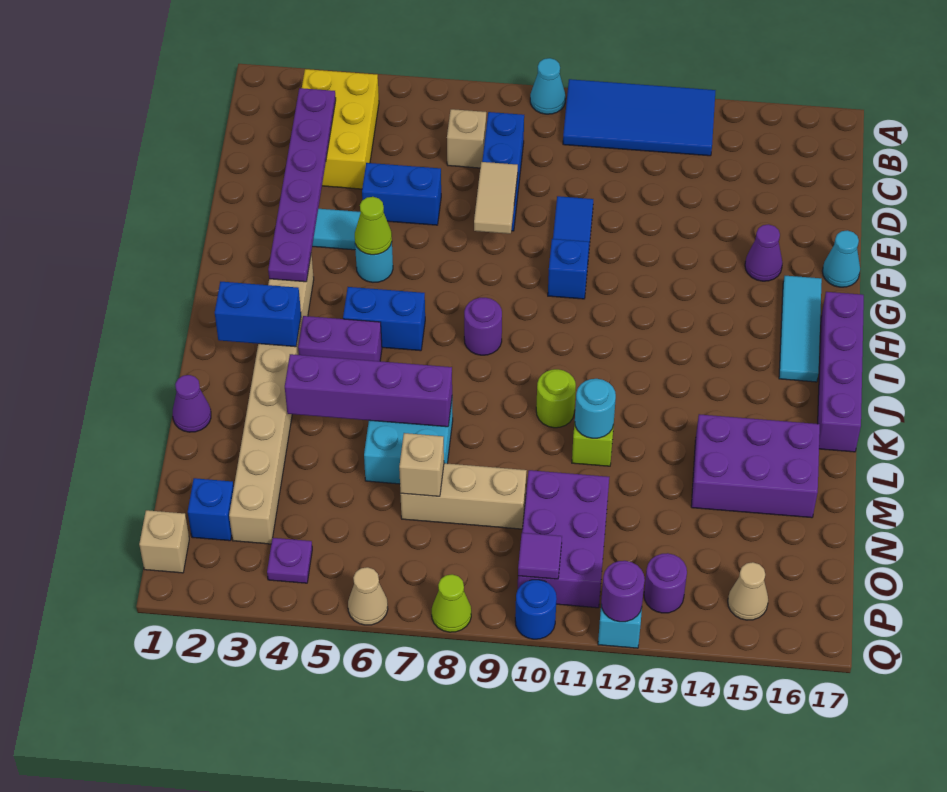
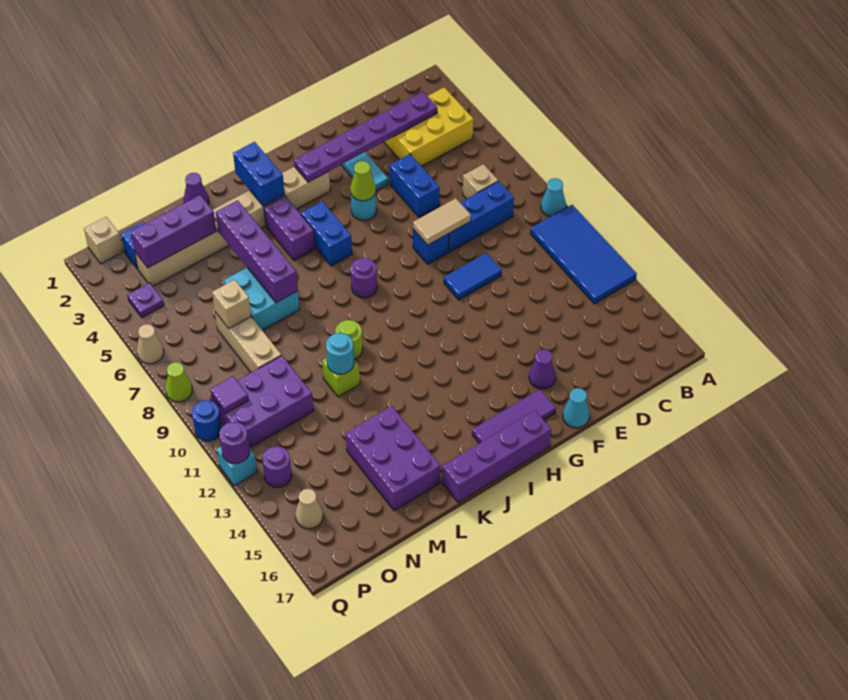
blue brick G10 level 1 -> blue brick F8 level 1
cyan tile G16:I16 level 1 -> purple tile G16:I16 level 1
none -> purple brick M3:O3 level 2

